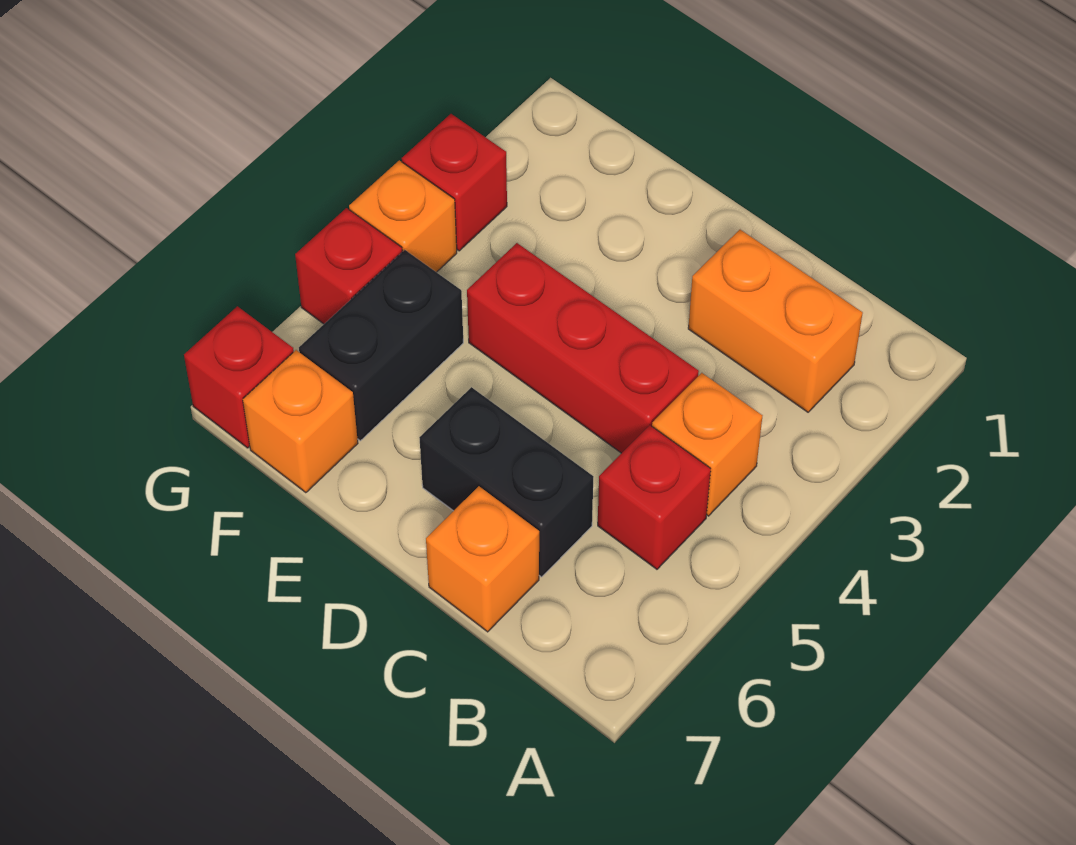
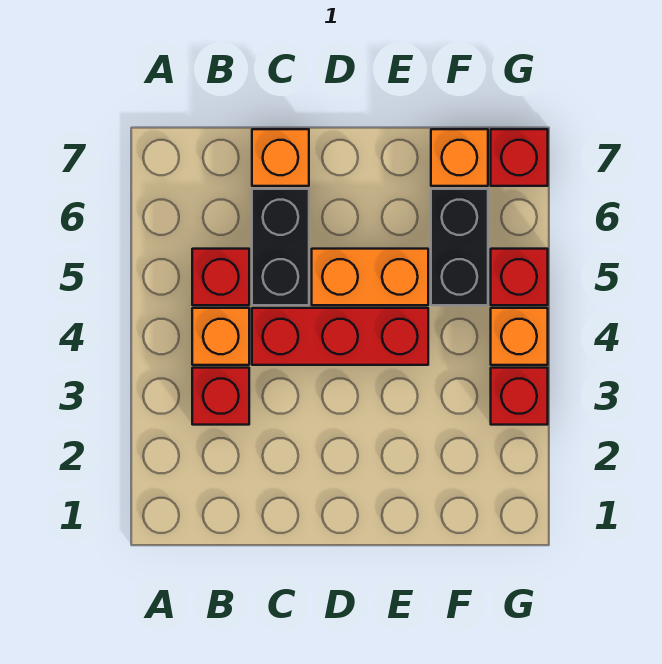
orange brick B2:C2 level 1 -> orange brick D5:E5 level 1
none -> red brick B3 level 1
black brick C6:D6 level 1 -> black brick C5:C6 level 1

